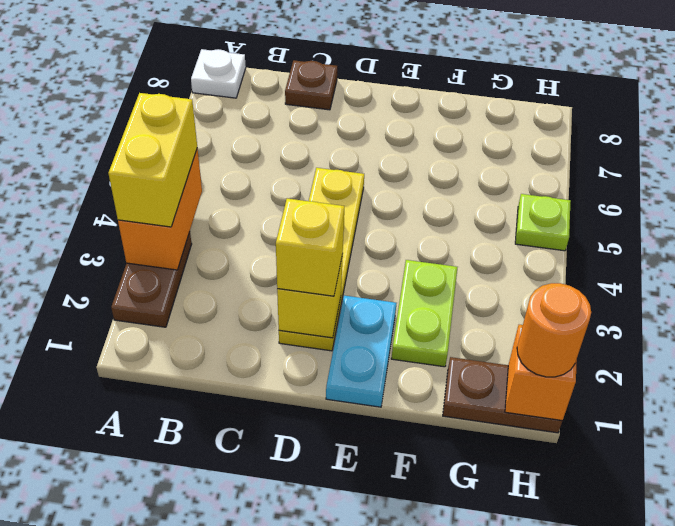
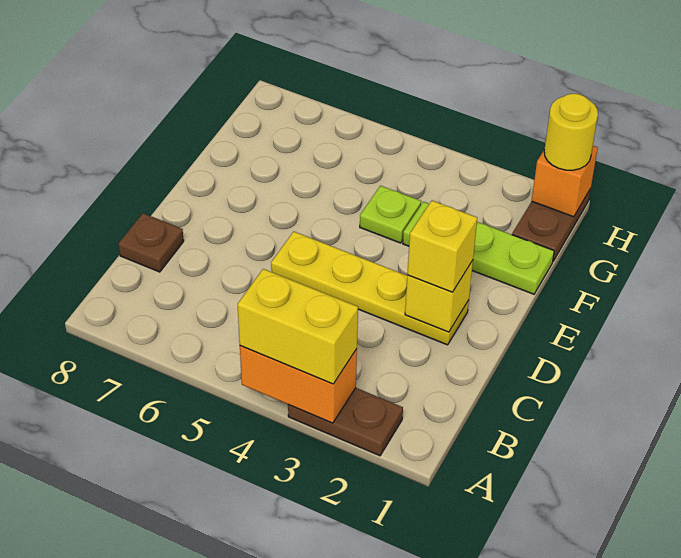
white plate A8 level 1 -> none
cyan plate E1:E2 level 1 -> none
lime plate F2:F3 level 1 -> lime plate F1:F3 level 1
orange round brick H1 level 3 -> yellow round brick H1 level 3
lime plate H5 level 1 -> lime plate F4 level 1

